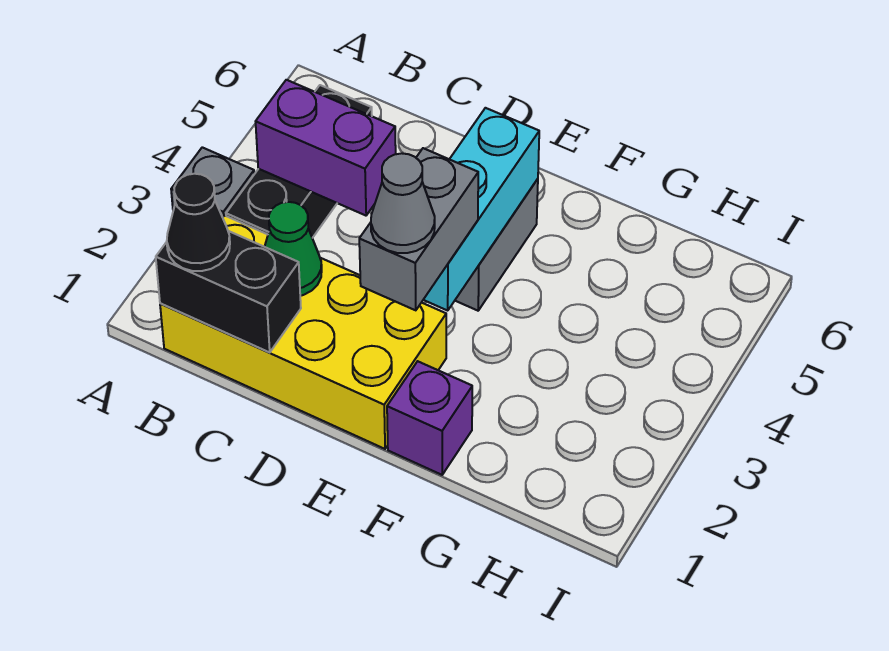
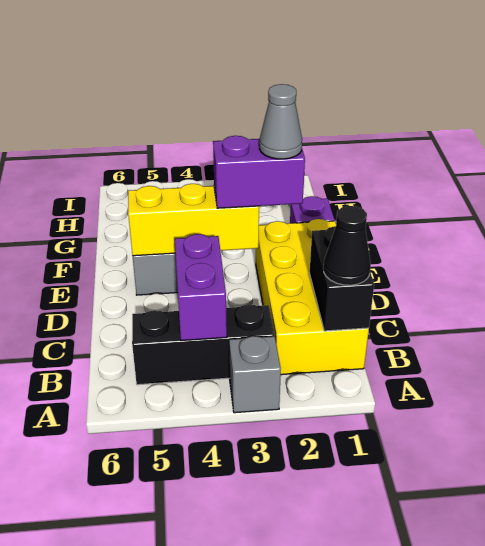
green cone C2 level 2 -> none
grey brick E2:E3 level 3 -> purple brick E2:E3 level 3
cyan brick E3:E5 level 2 -> yellow brick E3:E5 level 2

